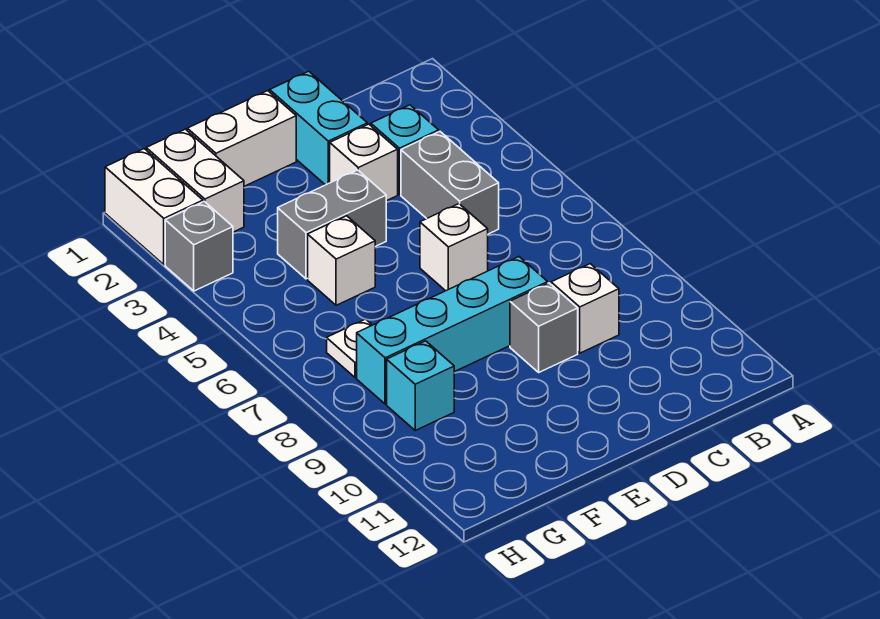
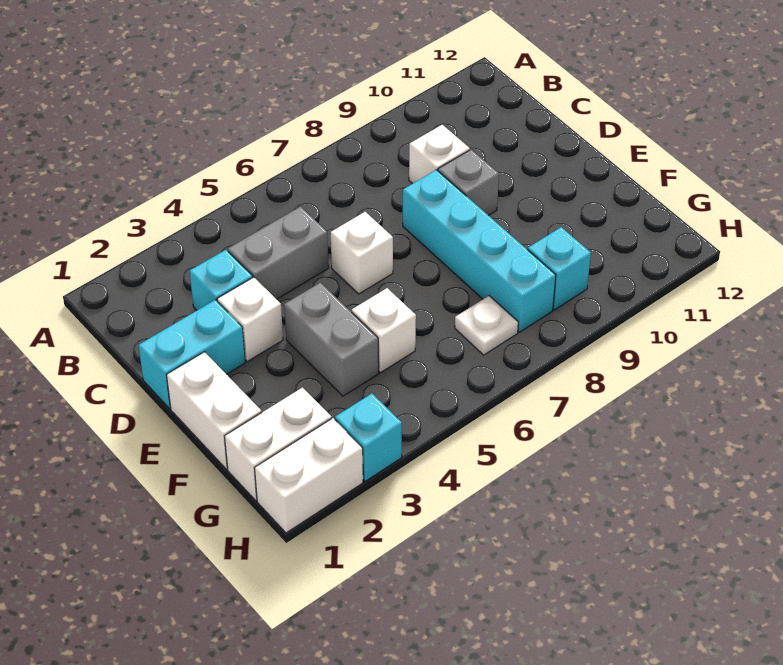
grey brick H3 level 1 -> cyan brick H3 level 1

